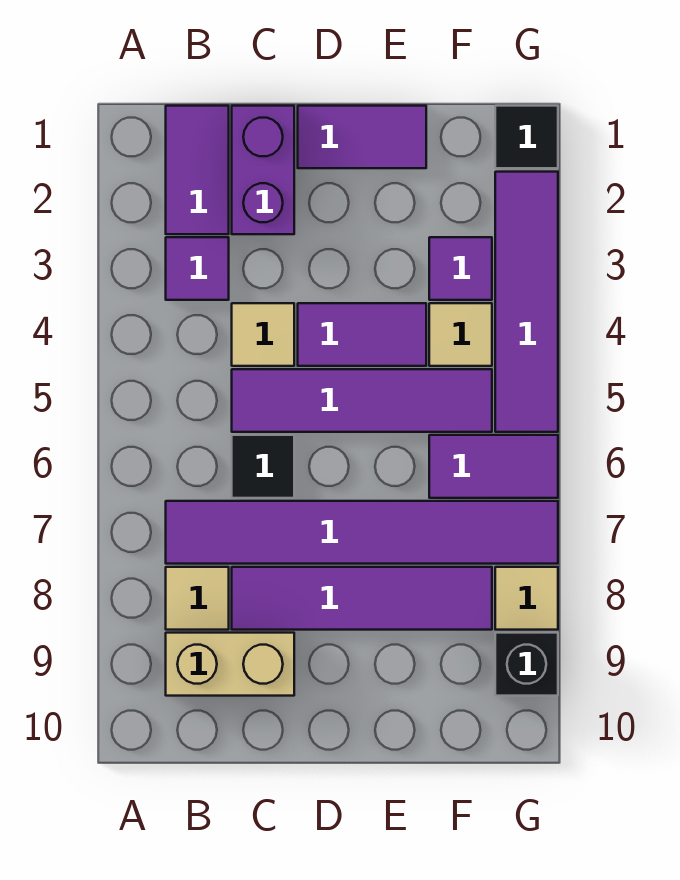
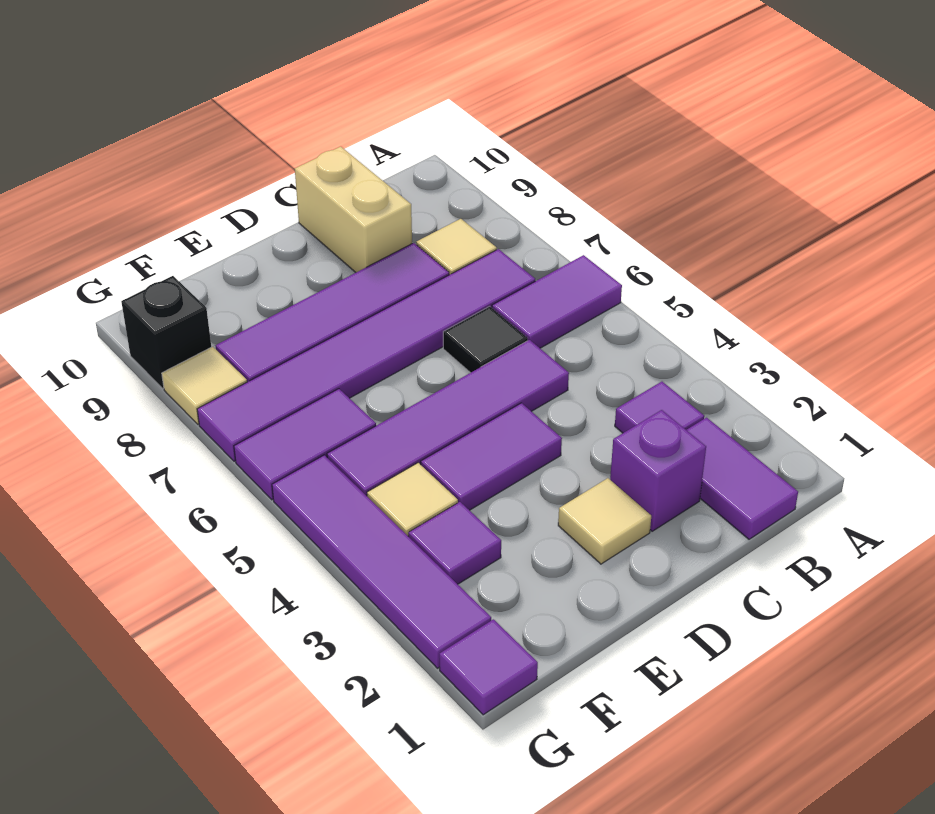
tan brick B9:C9 level 1 -> tan brick C9:C10 level 1
purple brick C1:C2 level 1 -> purple brick C2 level 1
tan tile C4 level 1 -> tan tile D2 level 1
purple tile D1:E1 level 1 -> purple tile A6:B6 level 1
black tile G1 level 1 -> purple tile G1 level 1

